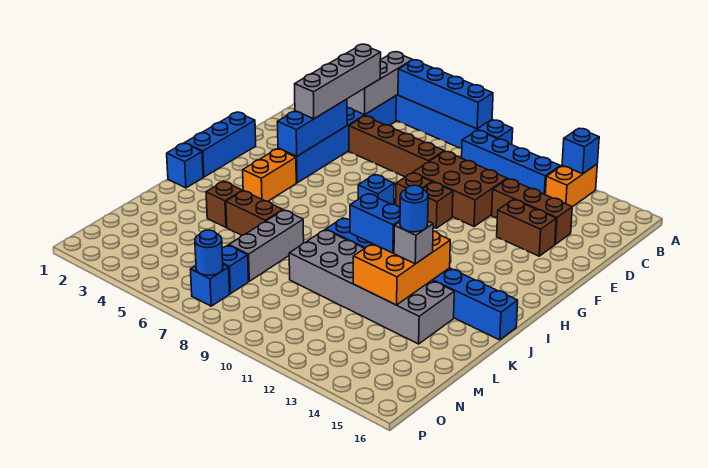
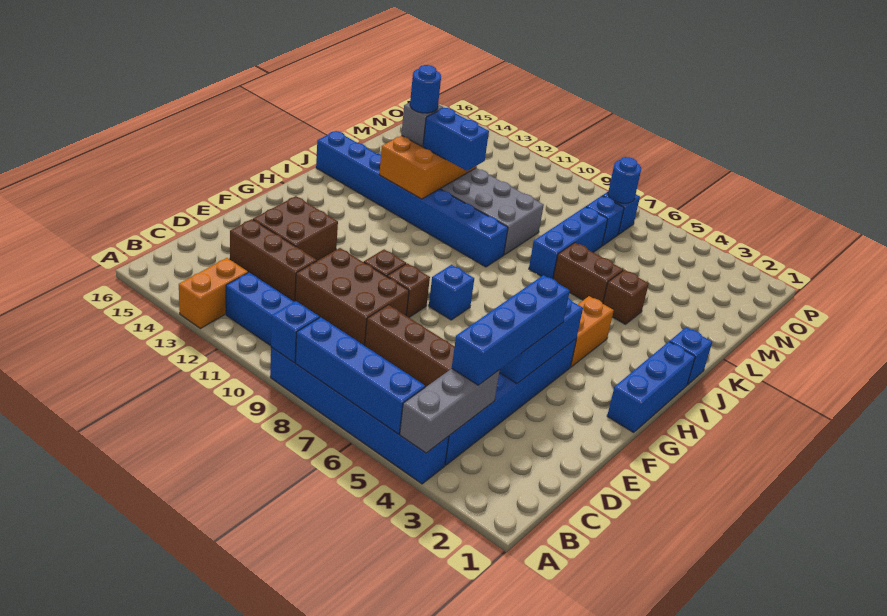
blue brick A13 level 2 -> blue brick A9 level 2
grey brick C4:F4 level 3 -> blue brick C4:F4 level 3
brown brick E13:E14 level 1 -> brown brick E13:F14 level 1
grey brick K7:M7 level 1 -> blue brick K7:M7 level 1

